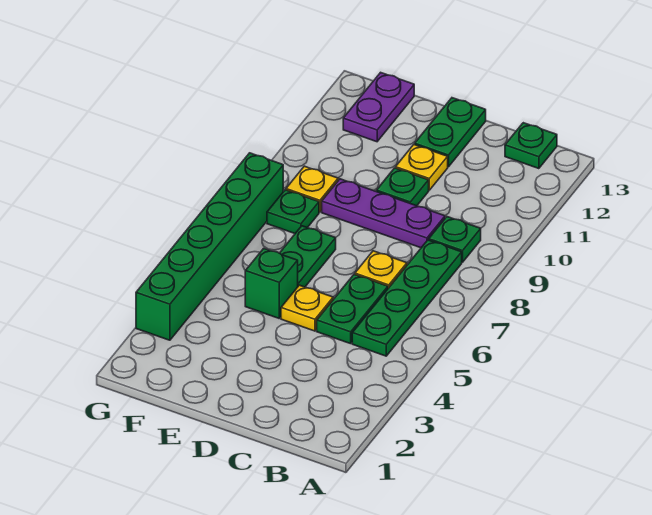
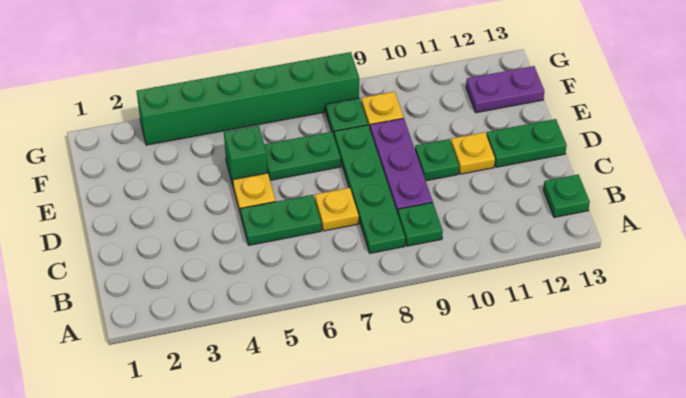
green plate B5:B8 level 1 -> green plate B8:E8 level 1

